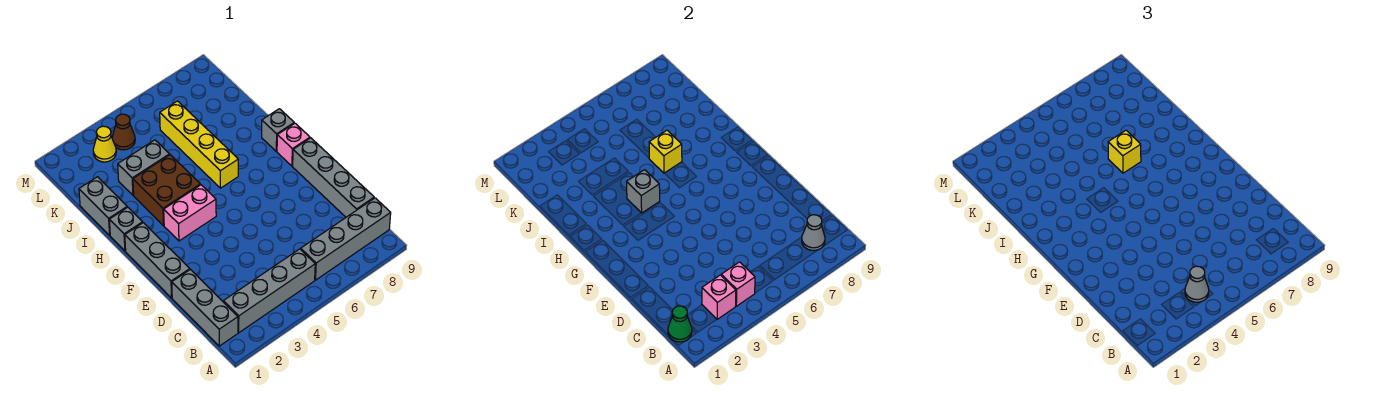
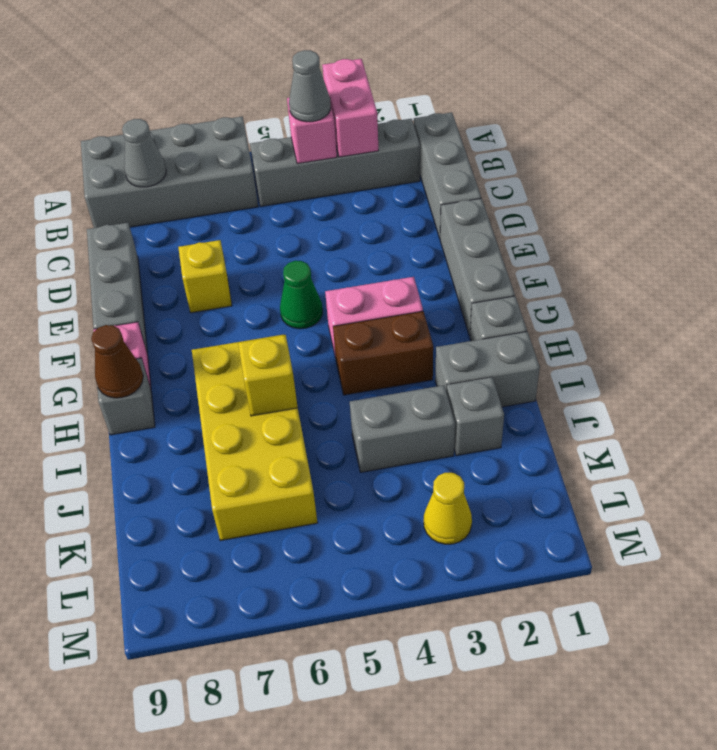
green cone B1 level 2 -> green cone F5 level 1
pink brick B3 level 2 -> pink brick A3:B3 level 2
grey brick B6:B9 level 1 -> grey brick A6:B9 level 1
grey brick C9:F9 level 1 -> grey brick D9:F9 level 1
brown brick H3:I4 level 1 -> brown brick H3:H4 level 1
grey brick H4 level 2 -> grey brick J2 level 1
yellow brick H6:K6 level 1 -> yellow brick H6:K7 level 1
grey brick I1:J1 level 1 -> grey brick I1:I2 level 1
yellow brick I6 level 3 -> yellow brick E7 level 1
brown cone L4 level 1 -> brown cone H9 level 2

